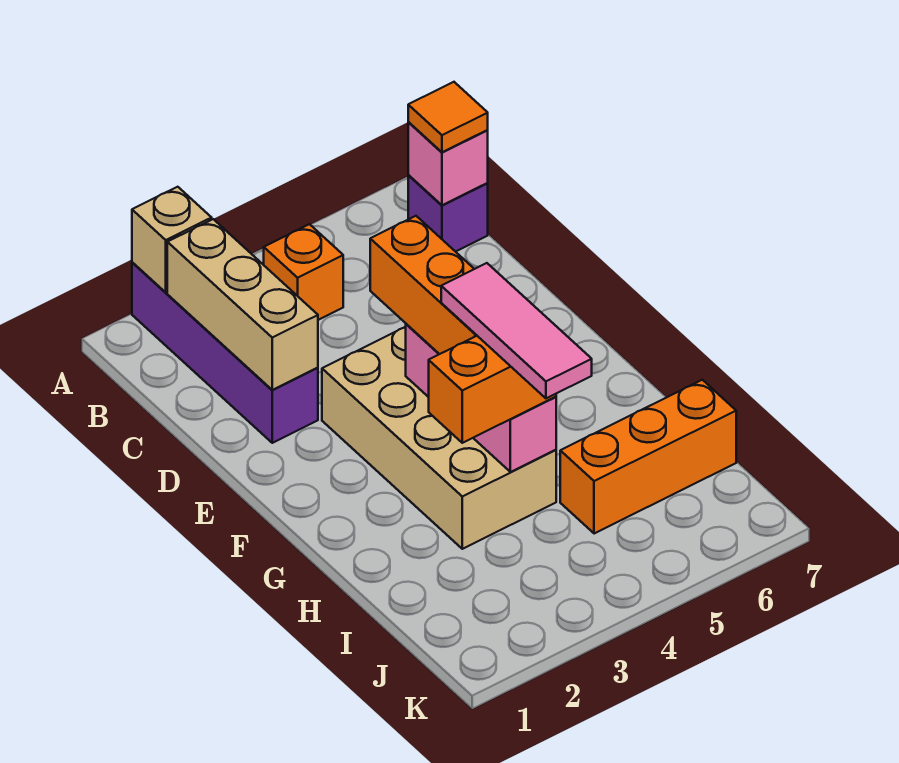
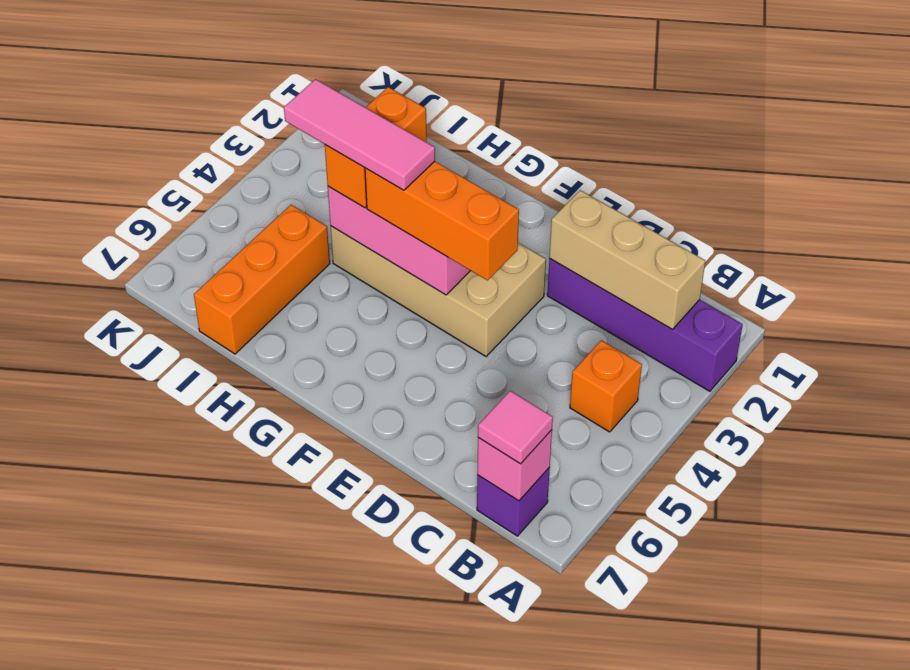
tan brick A2 level 2 -> none
orange tile B7 level 3 -> pink tile B7 level 3

